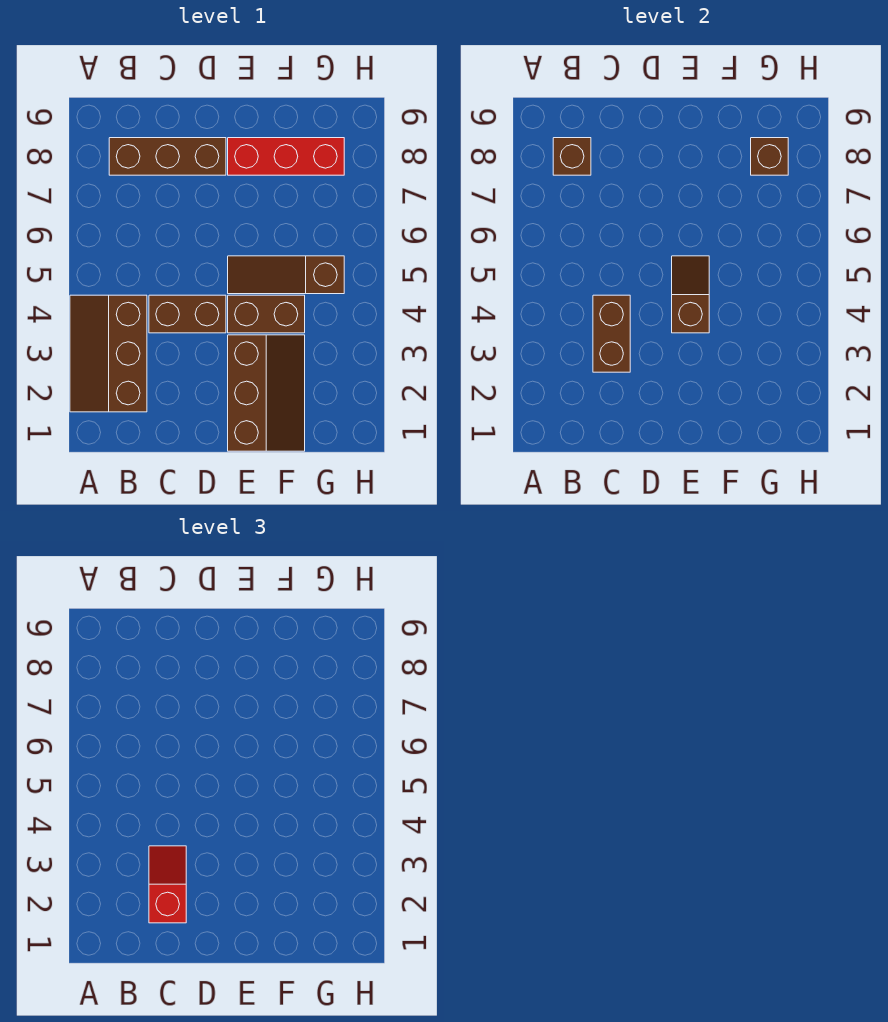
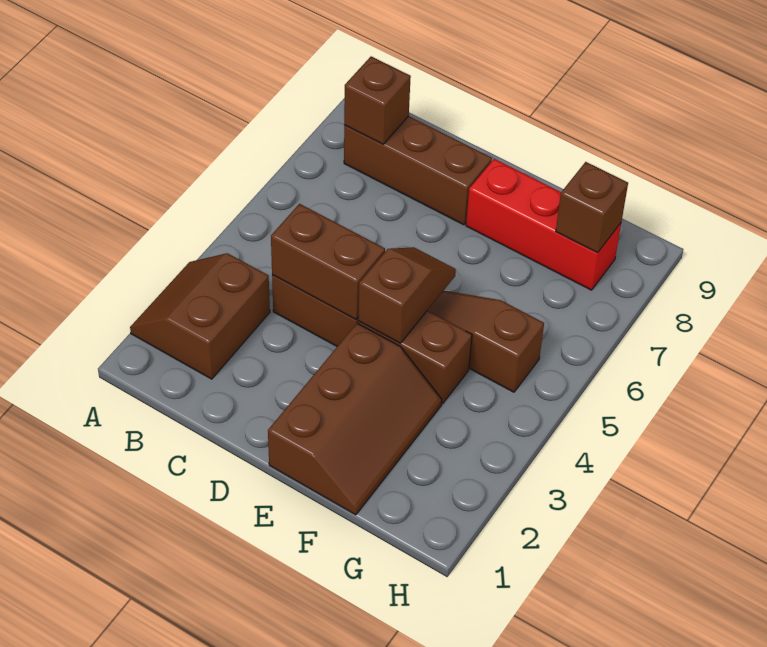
brown slope A2:B4 level 1 top B -> brown slope A2:B3 level 1 top B
red slope C2:C3 level 3 top 2 -> none
brown brick C3:C4 level 2 -> brown brick C4:D4 level 2

